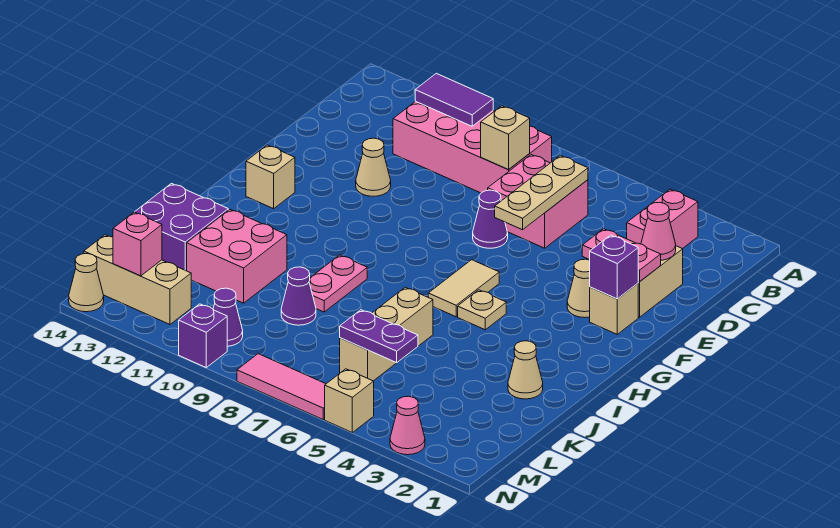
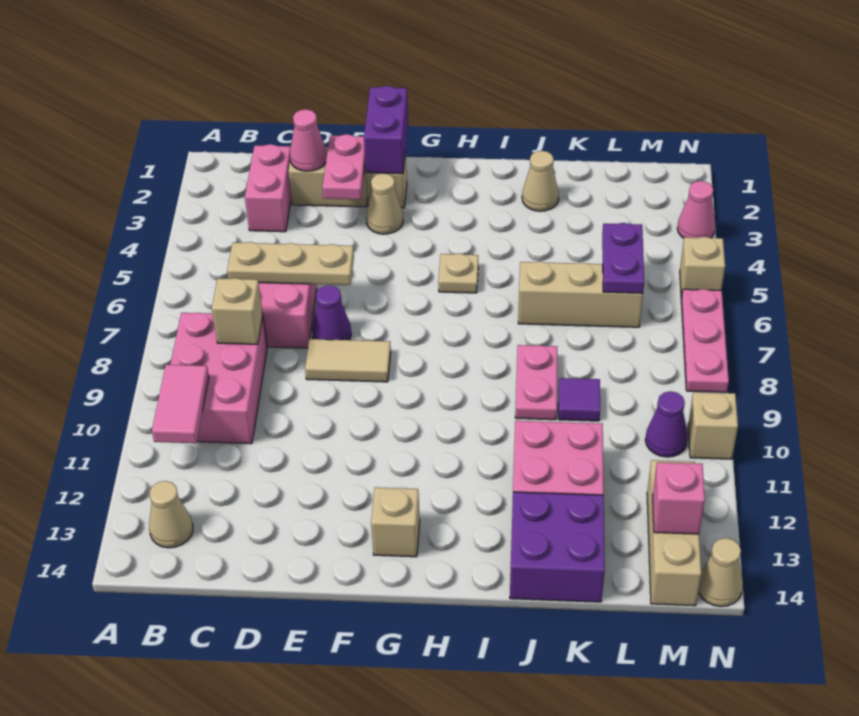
pink brick B3:C3 level 1 -> pink brick C2:C3 level 1
pink brick B8:C11 level 1 -> pink brick B8:C10 level 1
purple tile B10:B11 level 2 -> pink tile B10:B11 level 2
tan cone E11 level 1 -> tan cone B13 level 1
purple brick F2 level 2 -> purple brick F1:F2 level 2
tan tile G6:H6 level 1 -> tan tile E8:F8 level 1
pink plate I9:J9 level 1 -> pink plate J8:J9 level 1
purple cone K9 level 1 -> purple tile K9 level 1
pink tile N6:N8 level 1 -> pink plate N6:N8 level 1
purple brick N10 level 1 -> tan brick N10 level 1

